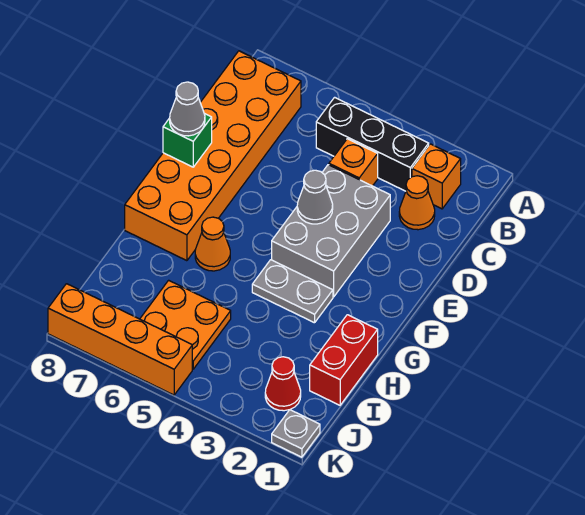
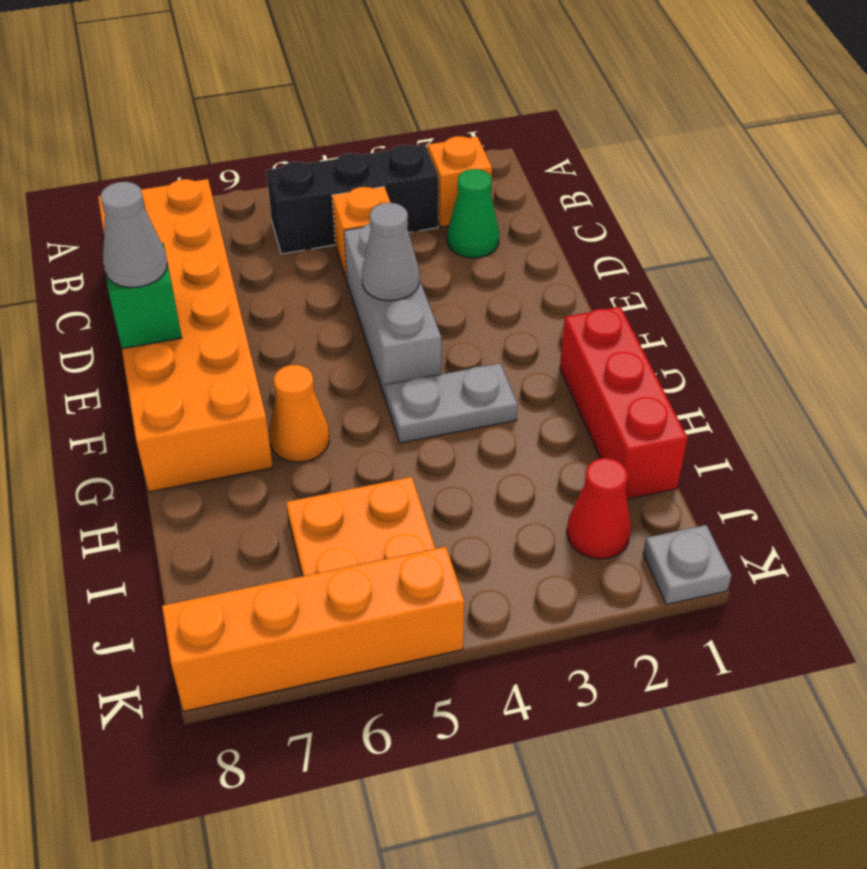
orange cone C2 level 1 -> green cone C2 level 1
grey brick D3:F4 level 1 -> grey brick D4:F4 level 1
red brick H1:I1 level 1 -> red brick G1:I1 level 1

